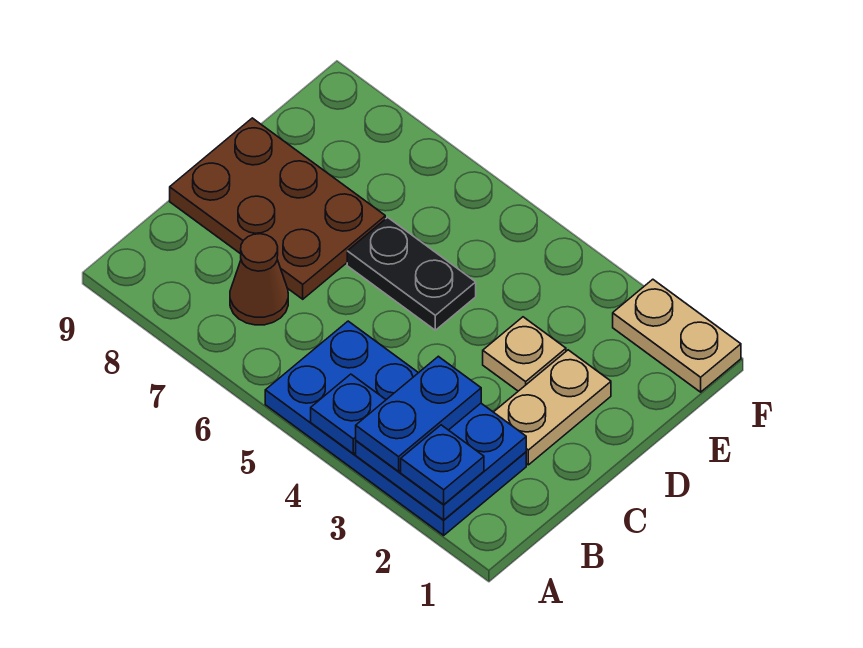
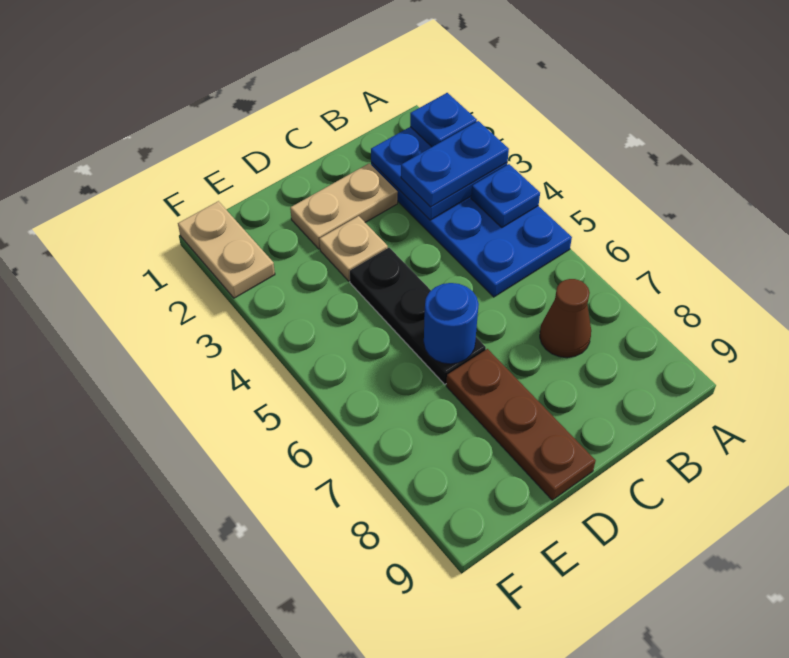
brown plate C7:D9 level 1 -> brown plate D7:D9 level 1
black plate D5:D6 level 1 -> black plate D4:D6 level 1
none -> blue round brick D6 level 2

